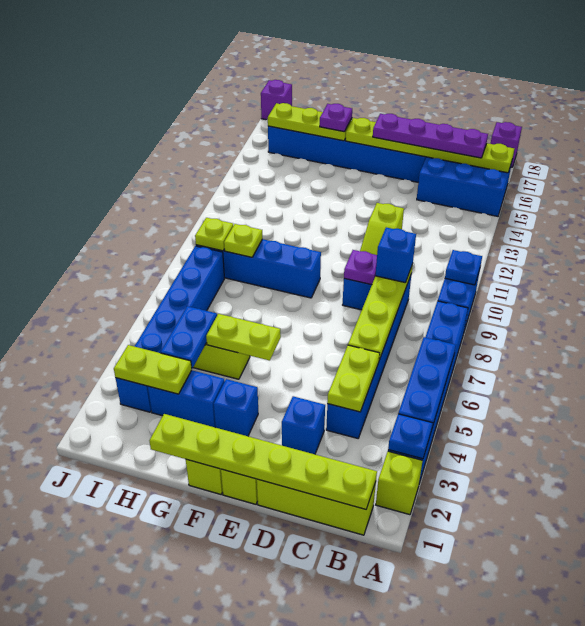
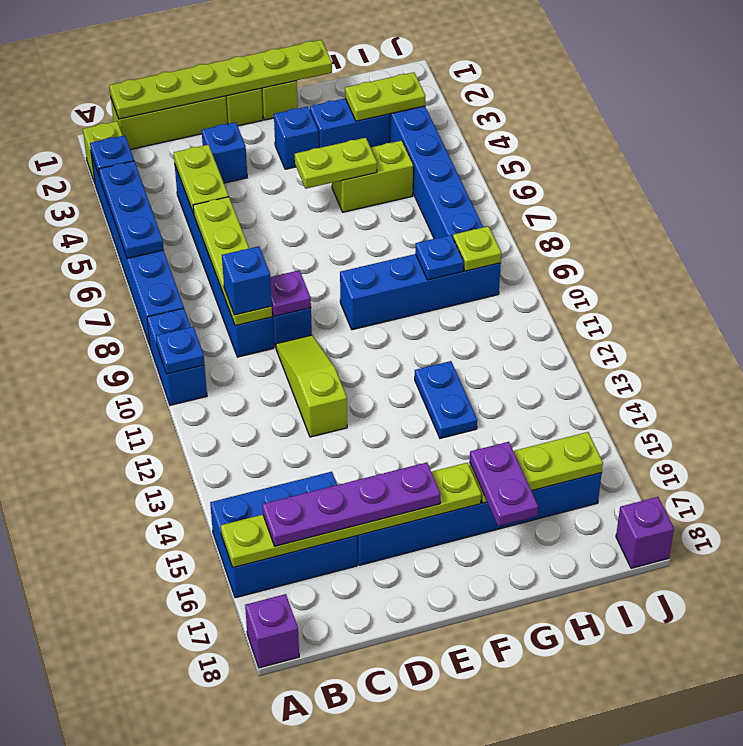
purple plate G16 level 3 -> purple plate G16:G17 level 3
blue plate H4:H5 level 2 -> blue plate G12:G13 level 1
lime plate H9 level 2 -> blue plate H9 level 2

